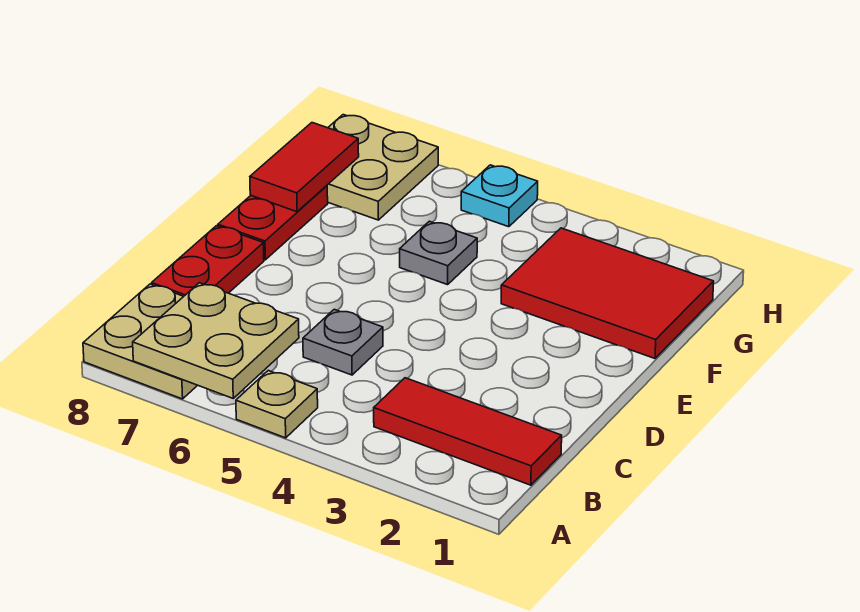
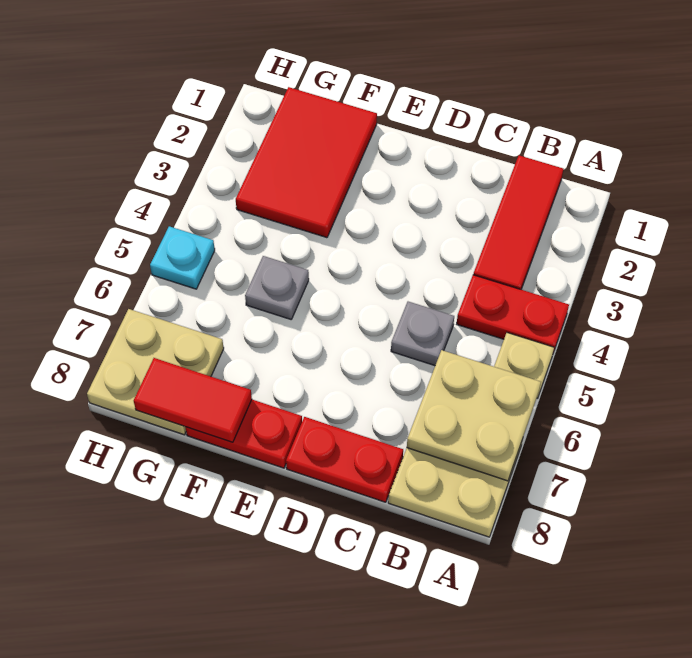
none -> red plate A4:B4 level 1

